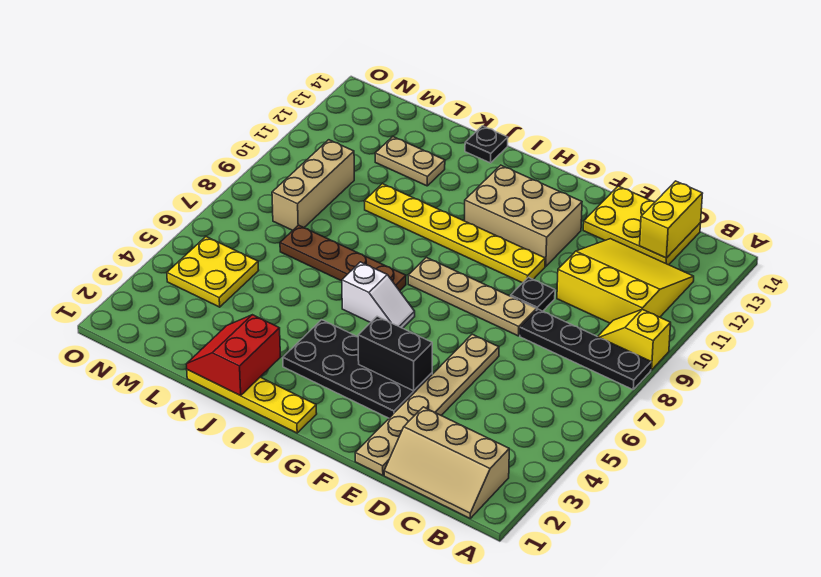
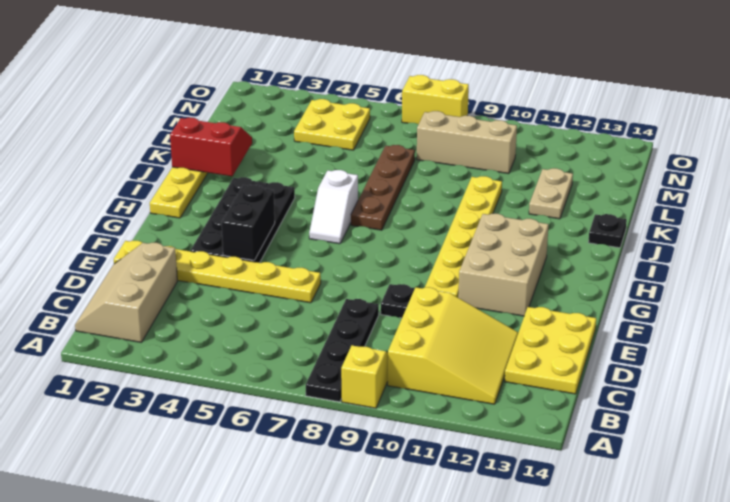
yellow brick C13:C14 level 2 -> yellow brick O7:O8 level 1
tan plate E1:E6 level 1 -> yellow plate E1:E6 level 1
tan plate E8:H8 level 1 -> none

